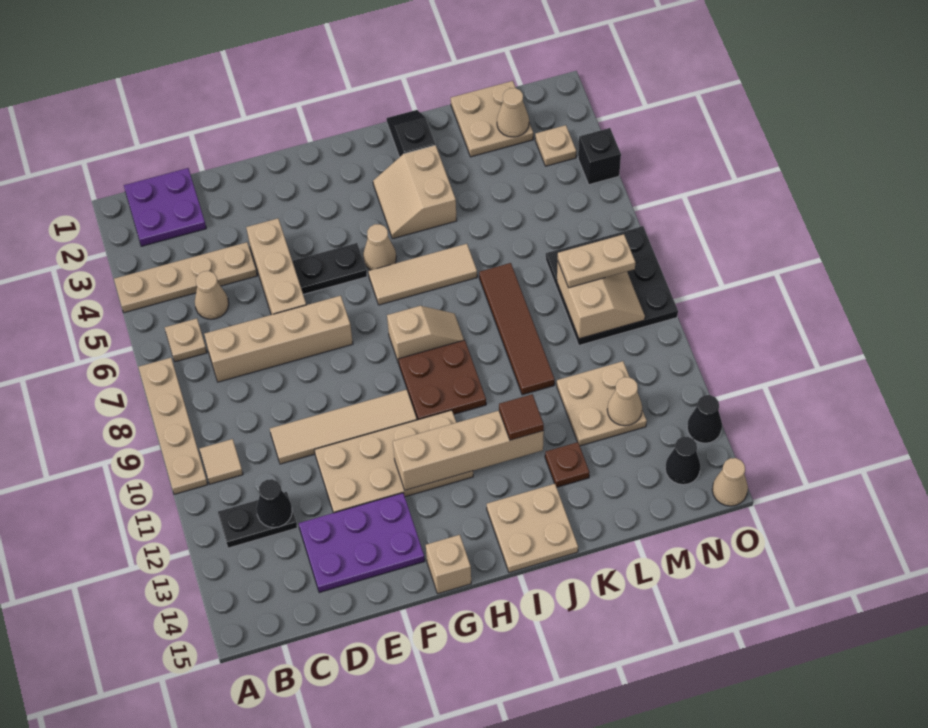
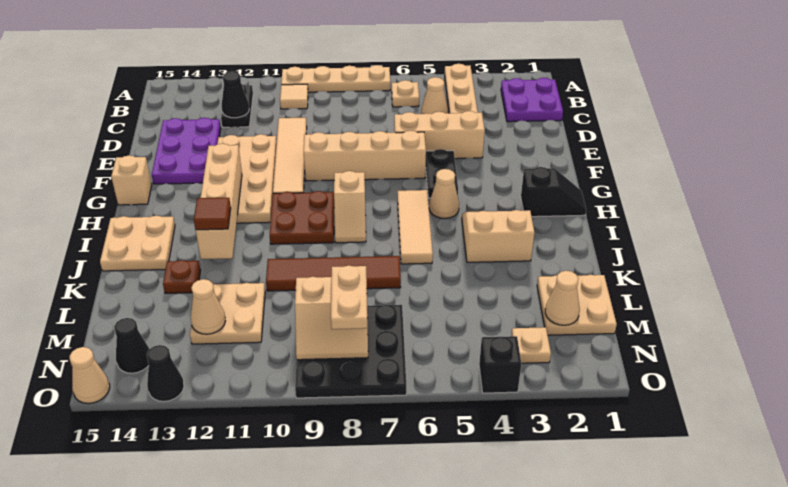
tan brick C7:F7 level 1 -> tan brick F6:F9 level 1
black slope J1:J2 level 1 top 2 -> black slope H1:H2 level 1 top 2

